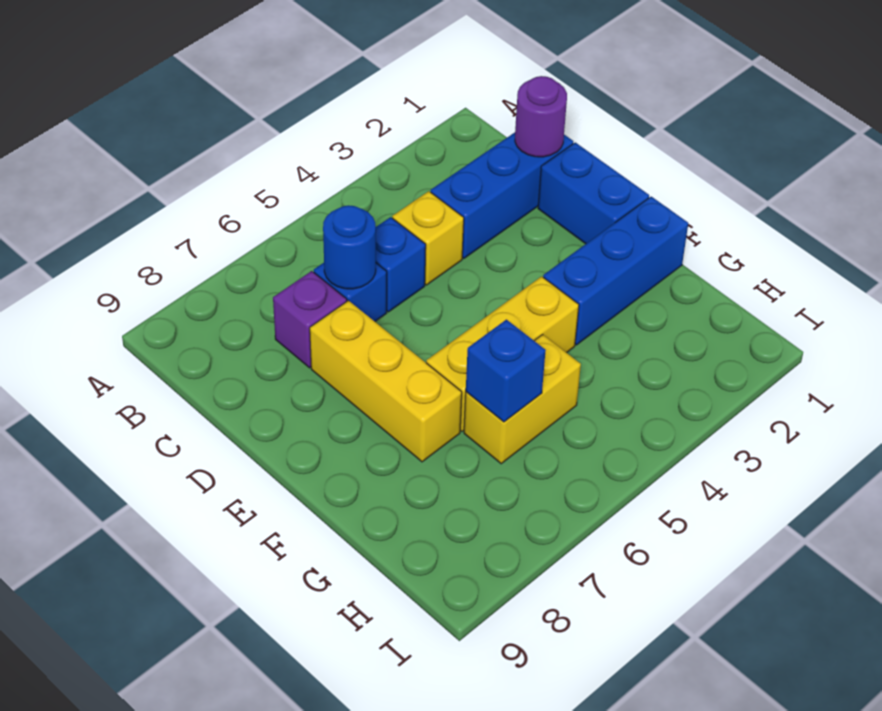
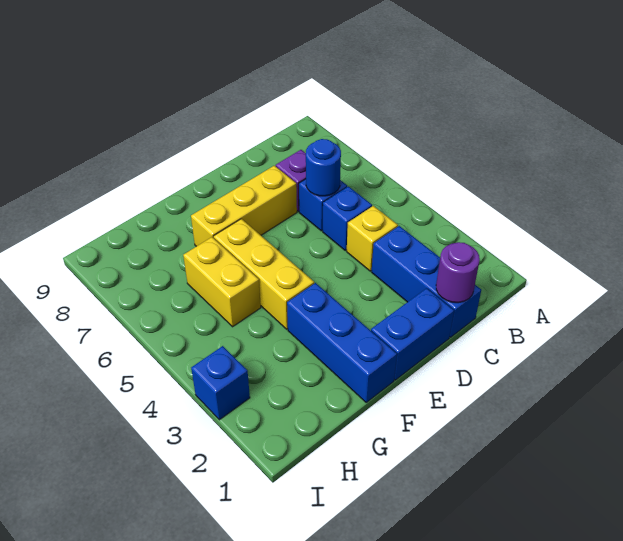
blue brick G6 level 2 -> blue brick I3 level 1

